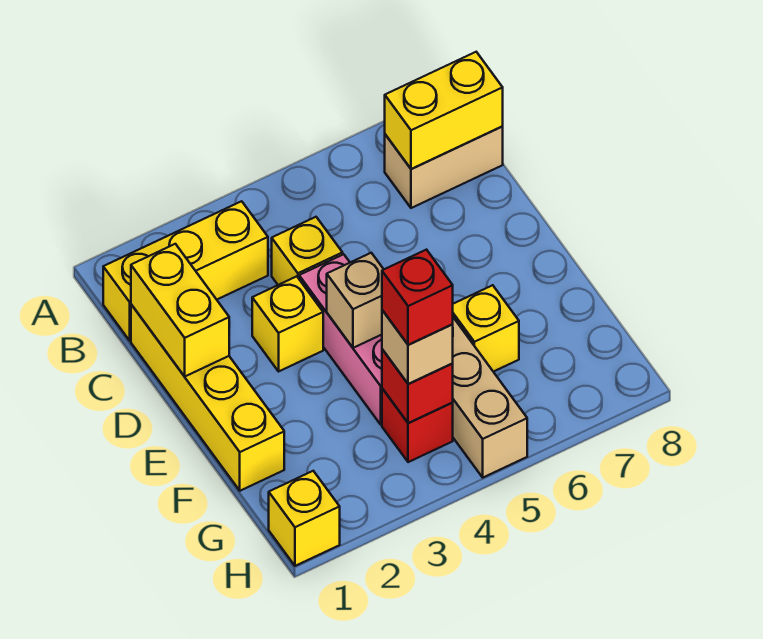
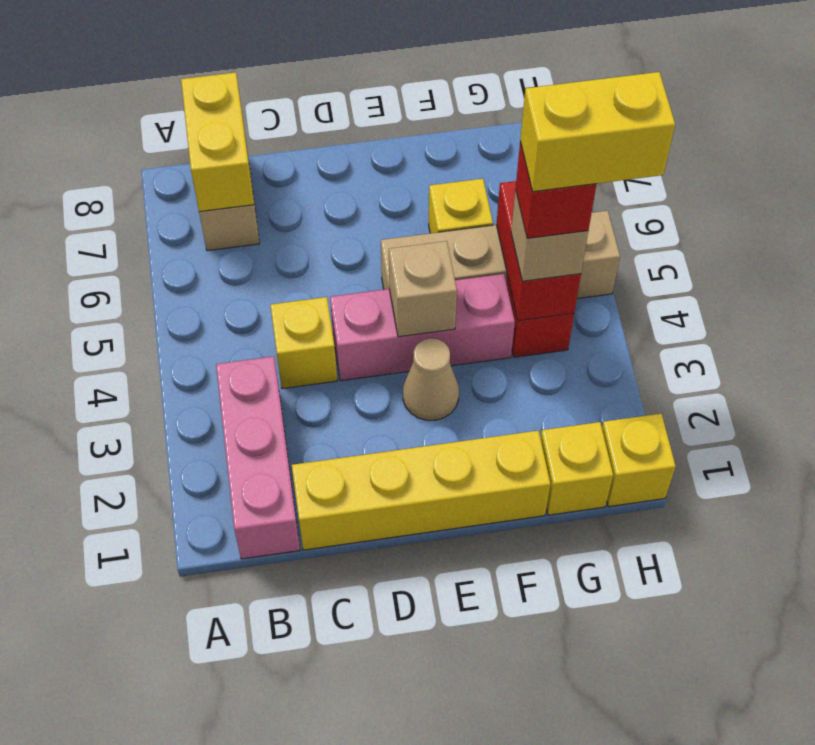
yellow brick B1:B3 level 1 -> pink brick B1:B3 level 1
yellow brick C1:D1 level 2 -> yellow brick G4:H4 level 5
yellow brick D3 level 1 -> yellow brick G1 level 1
none -> tan cone E3 level 1
red brick G4 level 2 -> red brick G4:G5 level 2

